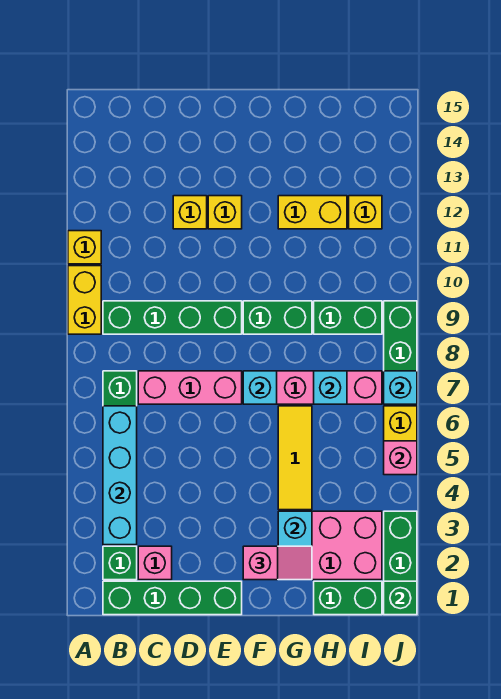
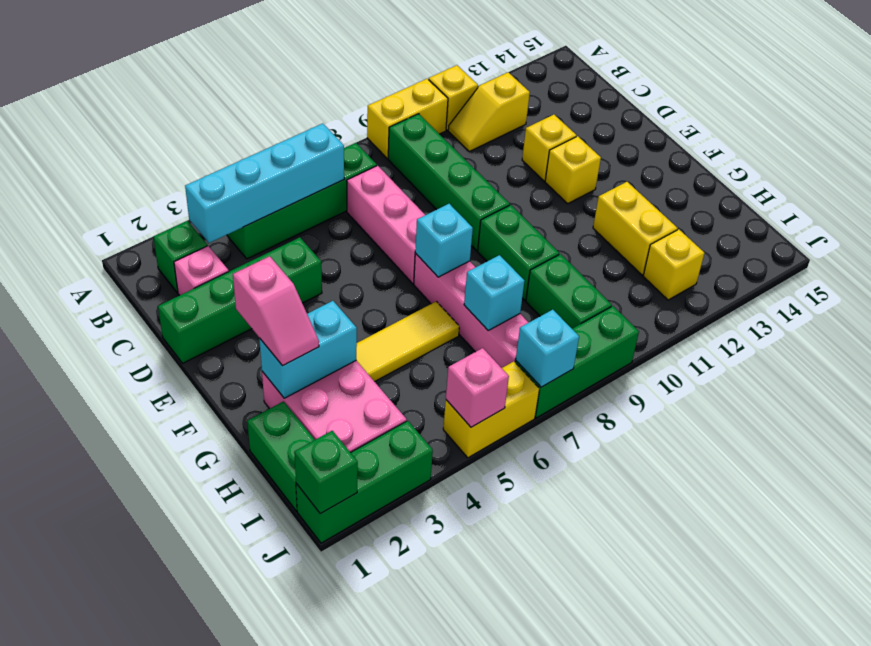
green brick B1:E1 level 1 -> green brick D1:D4 level 1
none -> yellow slope B11:B12 level 1 top 12

